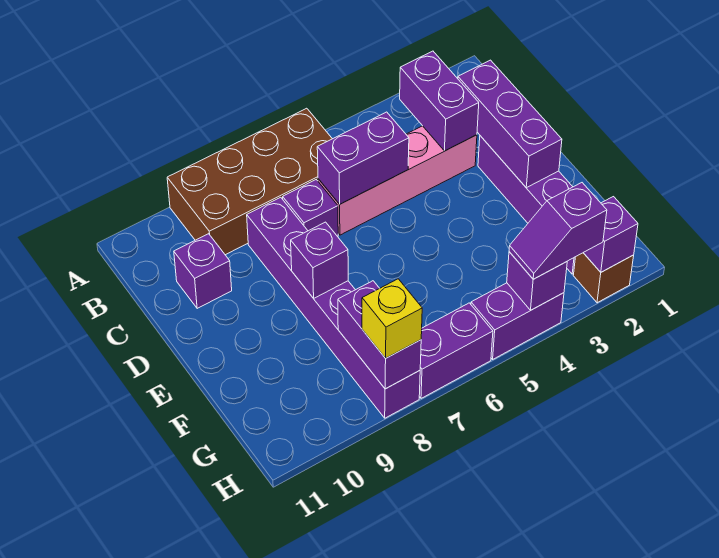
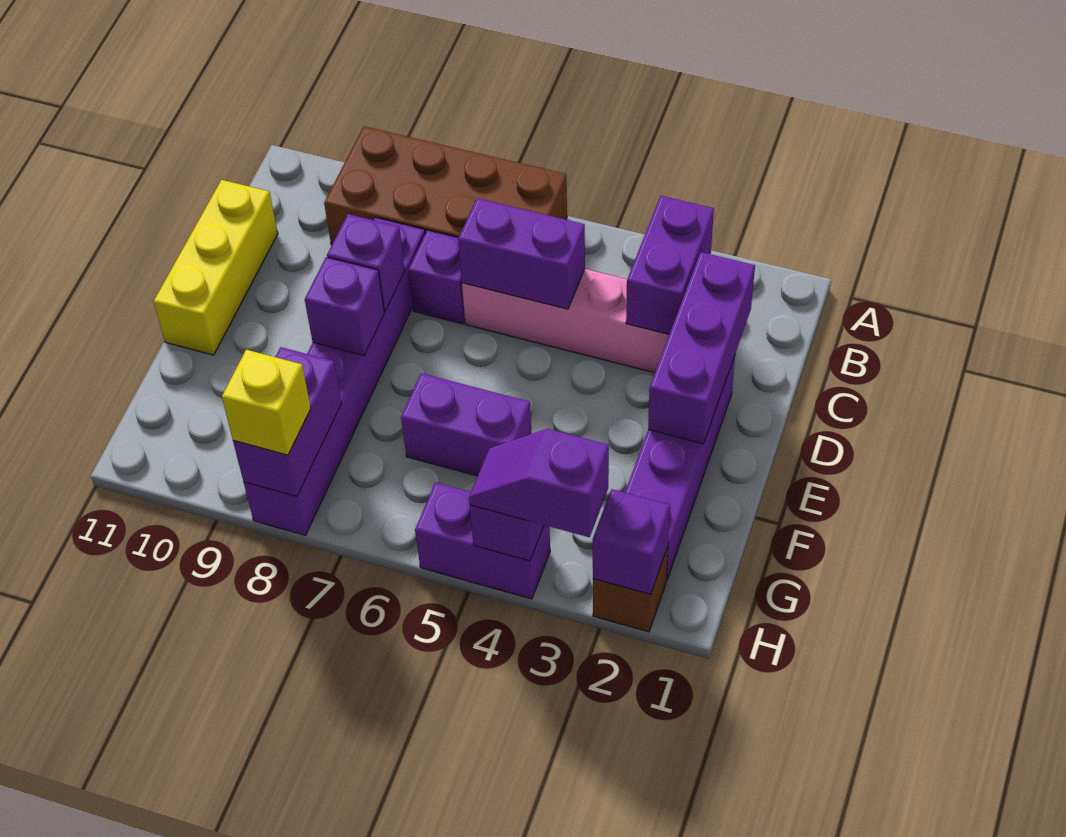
purple brick C10 level 1 -> purple brick D8 level 2
none -> yellow brick C11:E11 level 1
purple brick H6:H7 level 1 -> purple brick F5:F6 level 1

